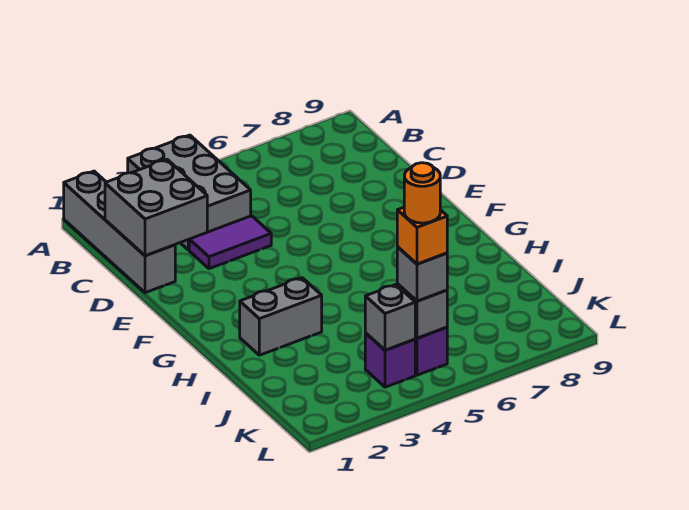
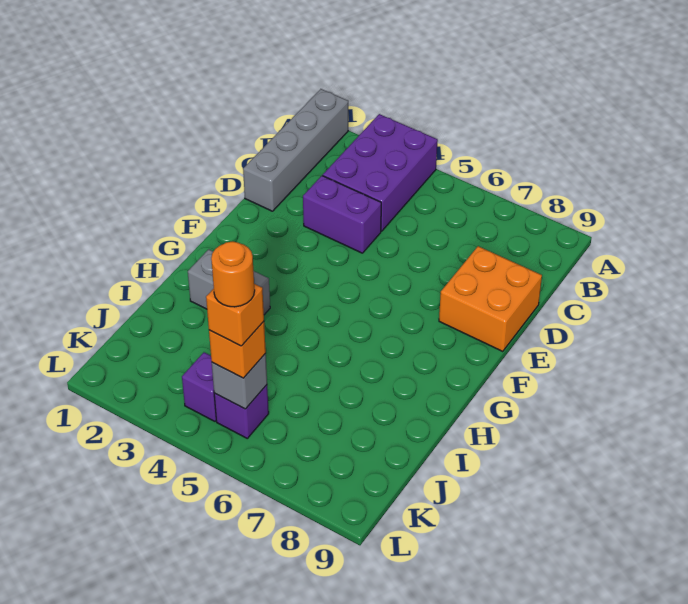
grey brick A3:C4 level 1 -> purple brick A3:C4 level 1
grey brick C1:D2 level 2 -> none
purple tile D3:D4 level 1 -> purple brick D3:D4 level 1
none -> orange brick D8:E9 level 1
grey brick K4 level 2 -> none
grey brick K5 level 3 -> orange brick K5 level 3

